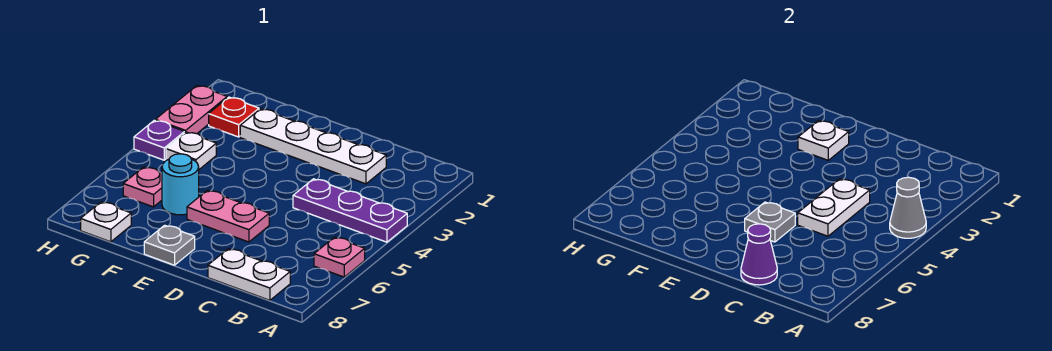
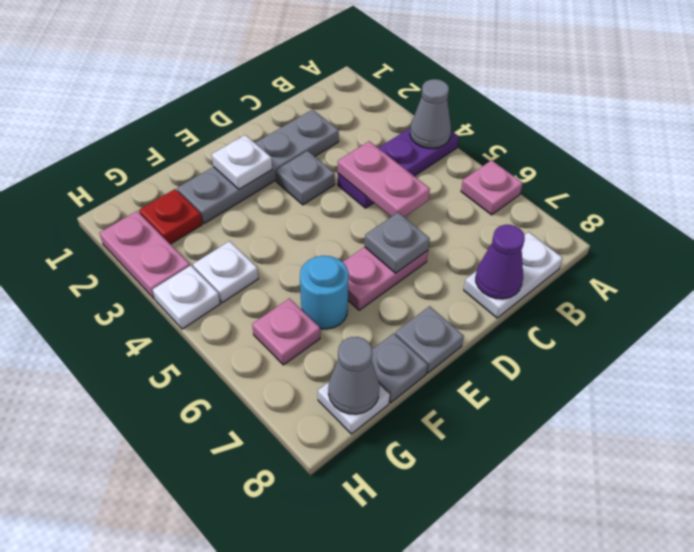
white plate C2:F2 level 1 -> grey plate C2:F2 level 1
white plate C4:C5 level 2 -> pink plate C4:C5 level 2
none -> grey plate D3 level 1
none -> grey plate F8 level 1
none -> grey cone G8 level 2
purple plate H4 level 1 -> white plate H4 level 1

